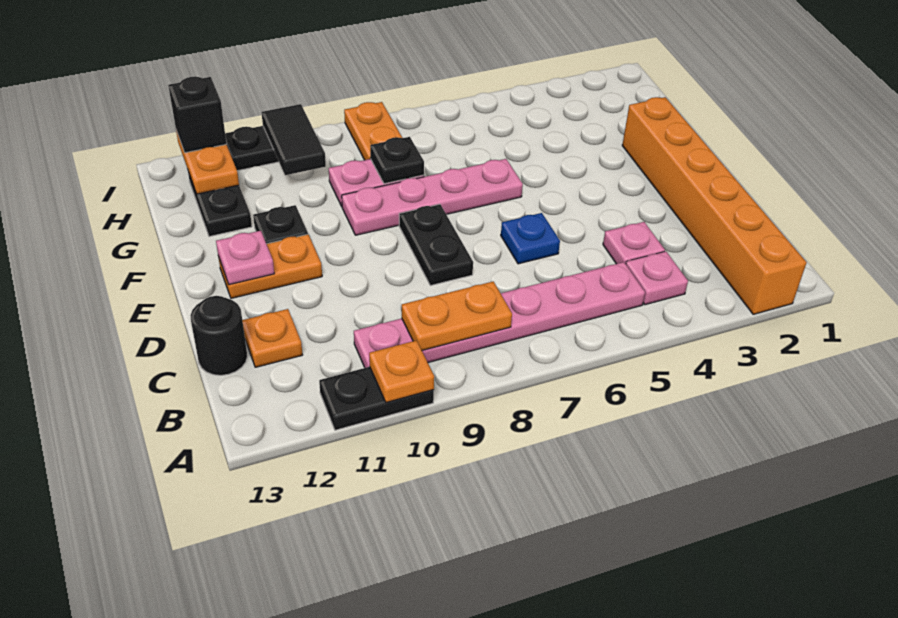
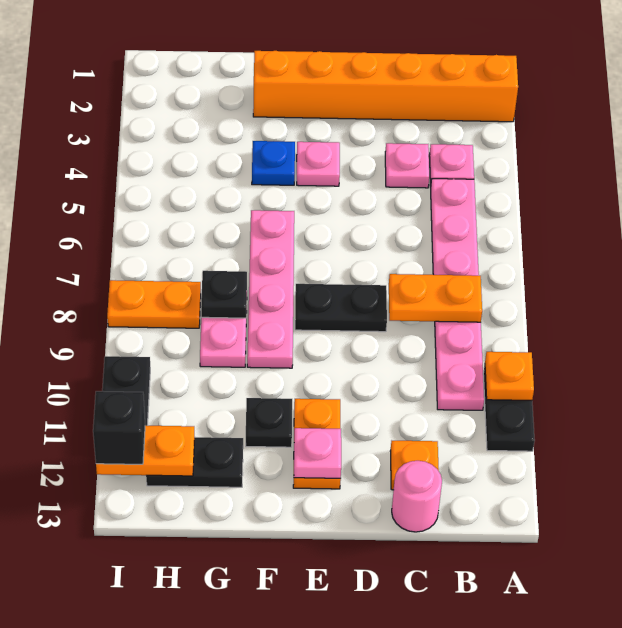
orange plate B8:B9 level 2 -> orange plate B8:C8 level 2
black round brick C13 level 1 -> pink round brick C13 level 1
blue plate D6 level 1 -> blue plate F4 level 1
none -> pink plate E4 level 1
black tile H10:I10 level 2 -> none

